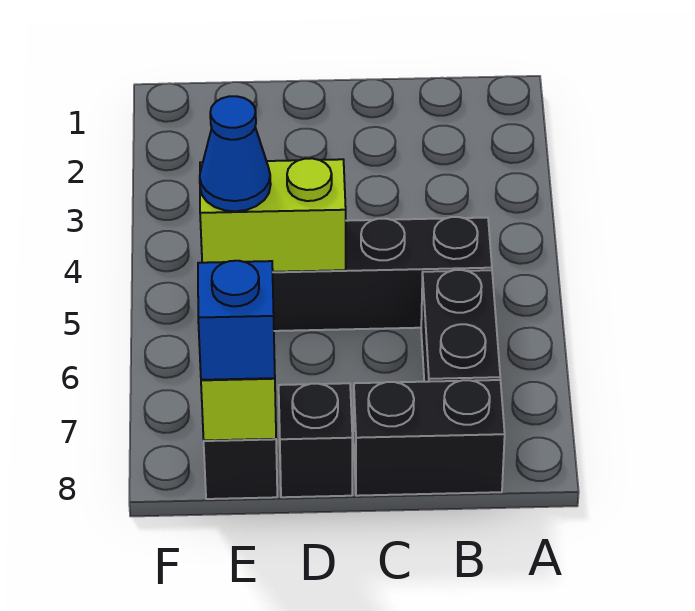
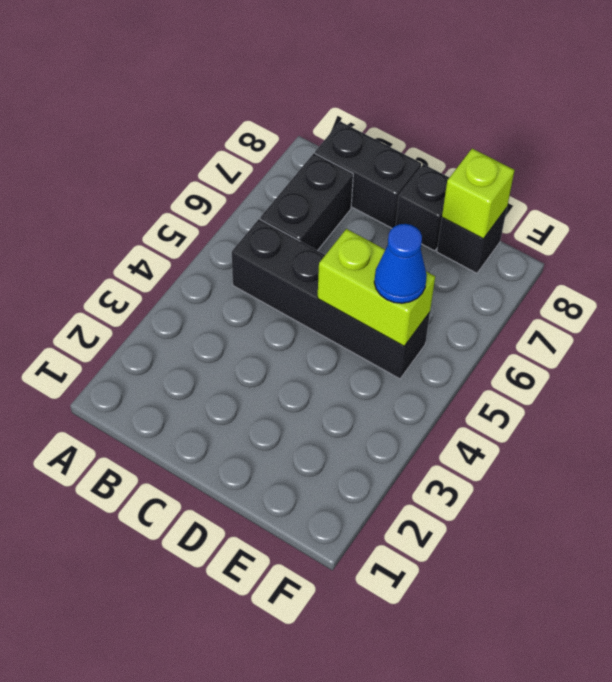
blue brick E8 level 3 -> none

